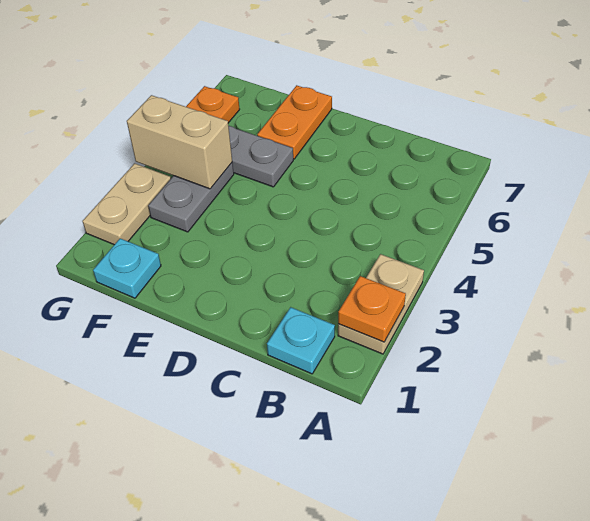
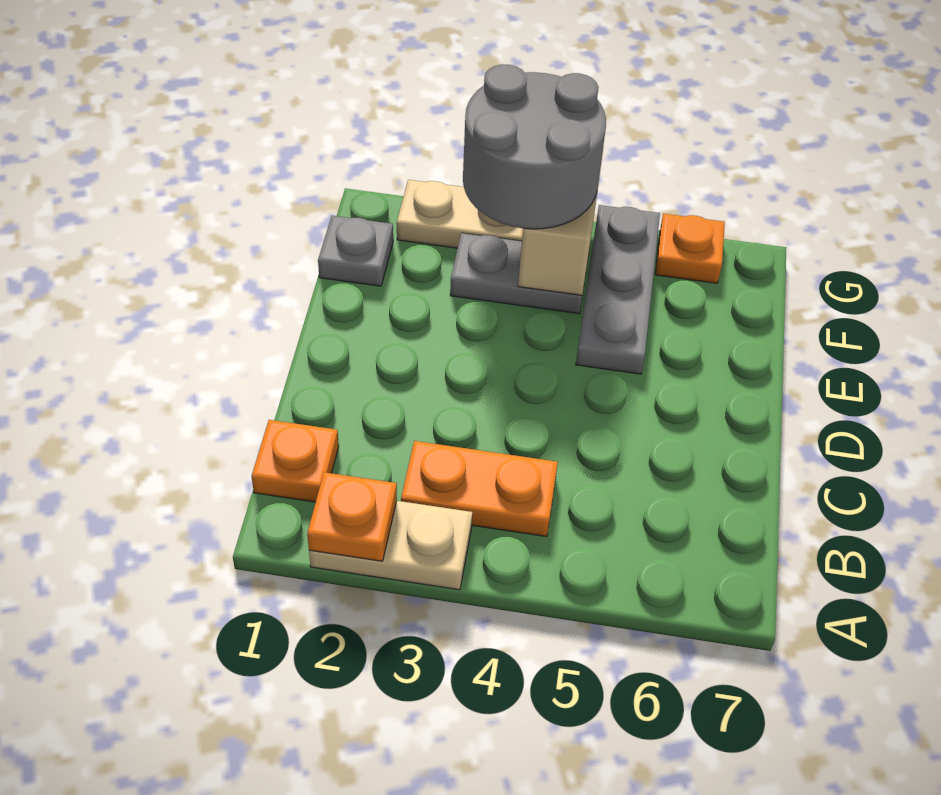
cyan plate B1 level 1 -> orange plate B1 level 1
orange plate E6:E7 level 1 -> orange plate B3:B4 level 1
cyan plate F1 level 1 -> grey plate F1 level 1
none -> grey round brick F3:G4 level 3

